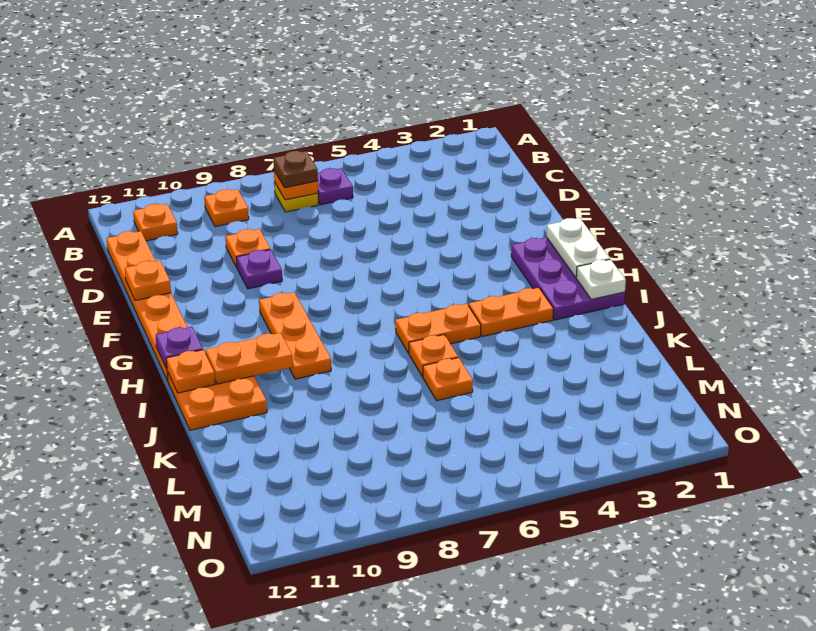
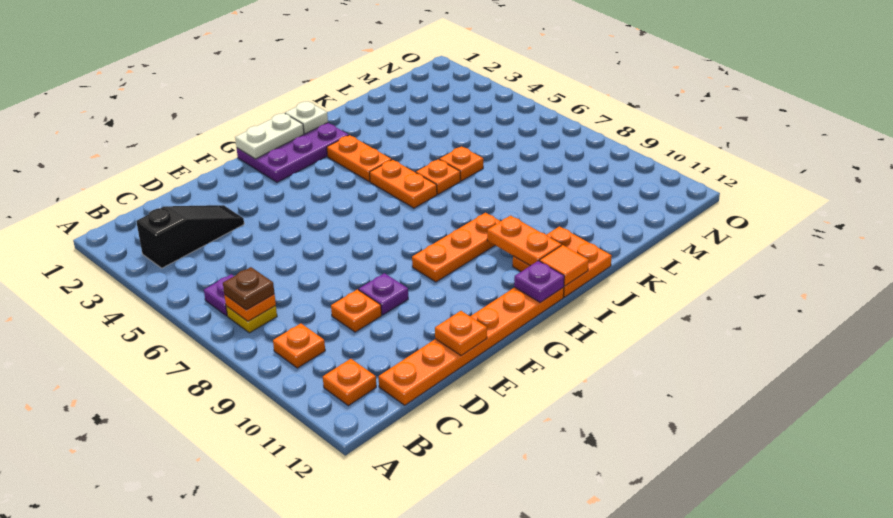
none -> black slope B3:D3 level 1 top B
orange plate I12 level 2 -> orange tile I12 level 2

